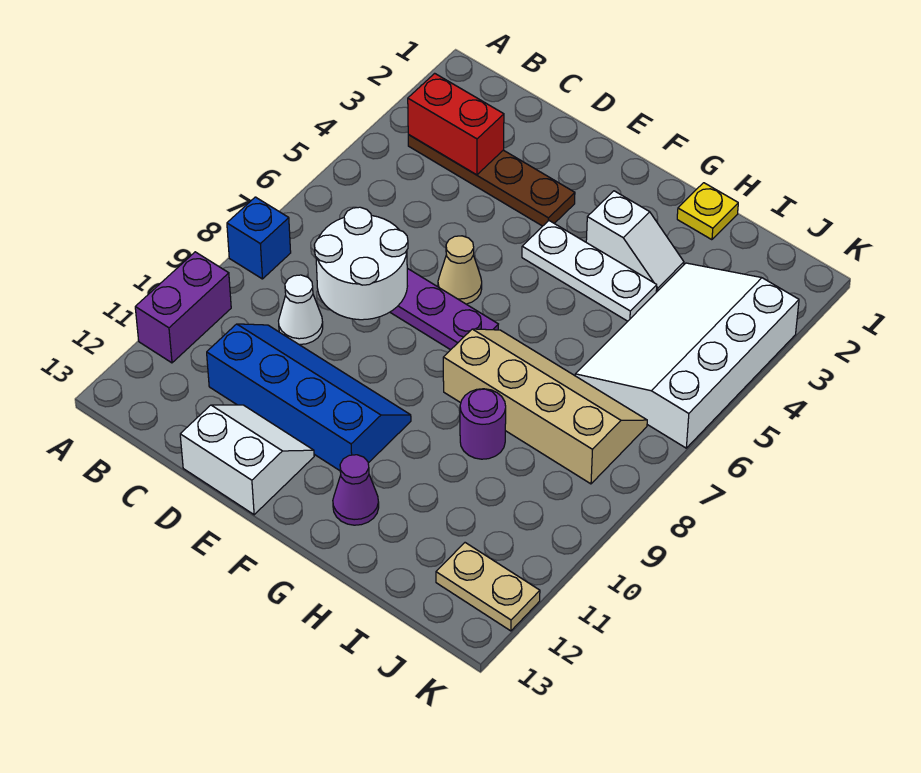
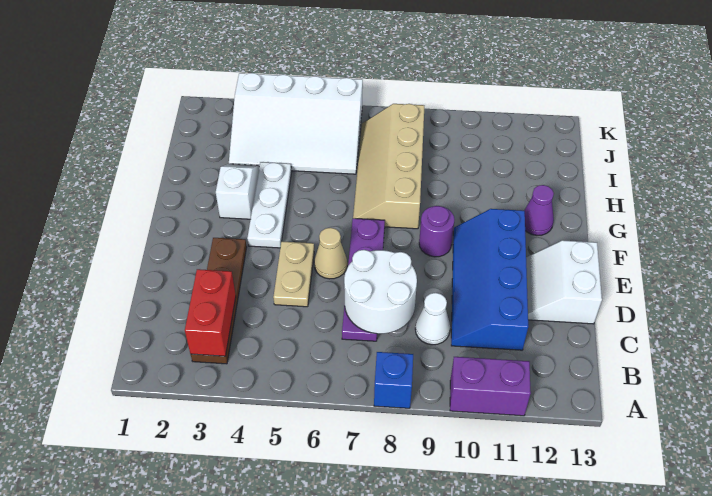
yellow plate H1 level 1 -> none
purple round brick H9 level 1 -> purple round brick F9 level 1
tan plate J12:K12 level 1 -> tan plate D5:E5 level 1

